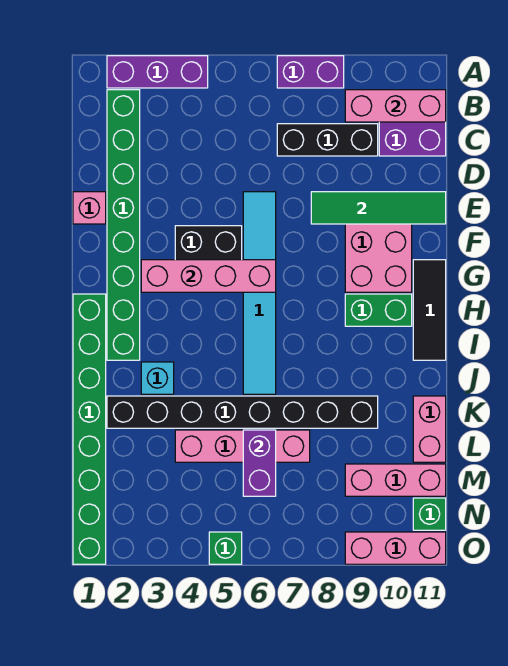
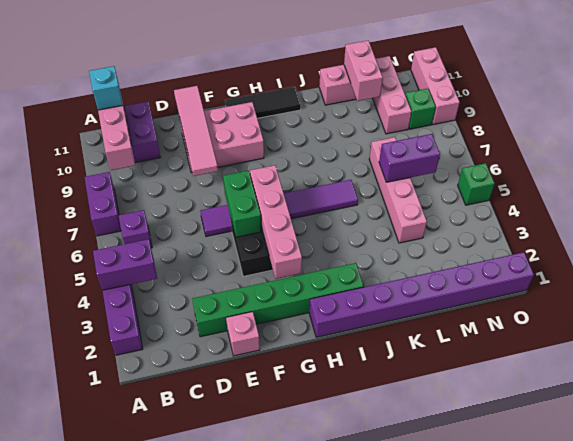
none -> purple brick A4:B4 level 2
green brick B2:I2 level 1 -> green brick D2:I2 level 1
none -> purple brick B6 level 1
black brick C7:C9 level 1 -> none
cyan tile E6:J6 level 1 -> purple tile E6:J6 level 1
green tile E8:E11 level 2 -> pink tile E8:E11 level 2
green brick H1:O1 level 1 -> purple brick H1:O1 level 1
green brick H9:H10 level 1 -> green brick F5:F6 level 2
cyan brick J3 level 1 -> cyan brick B11 level 3
black brick K2:K9 level 1 -> none
none -> pink brick L10:L11 level 2
green brick N11 level 1 -> green brick N9 level 1

